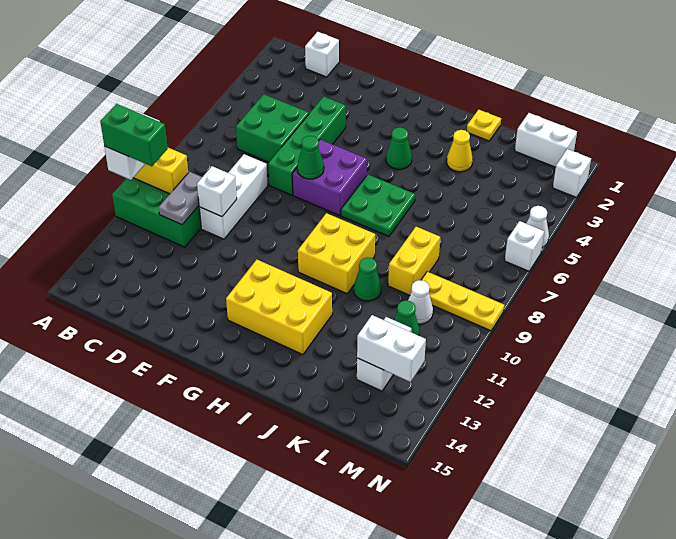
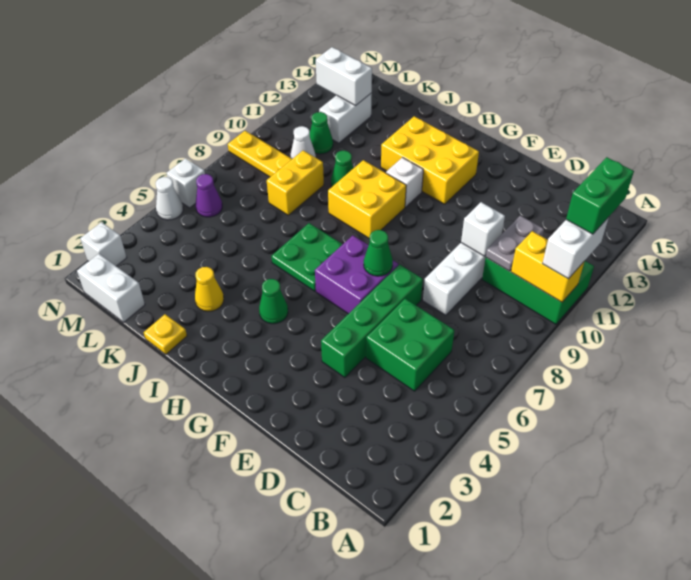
green brick A11:B11 level 4 -> green brick A11:A12 level 4
white brick C1 level 1 -> white brick H11 level 1
none -> purple cone M6 level 1

